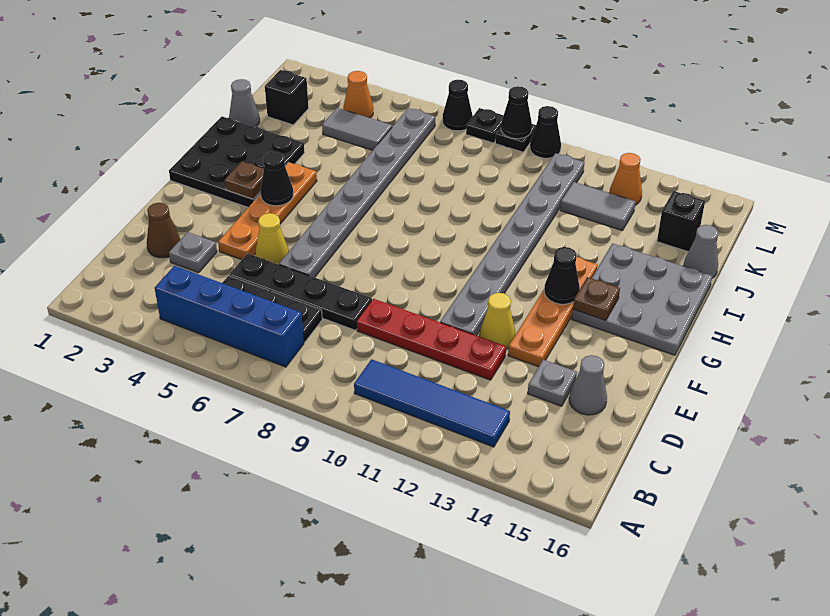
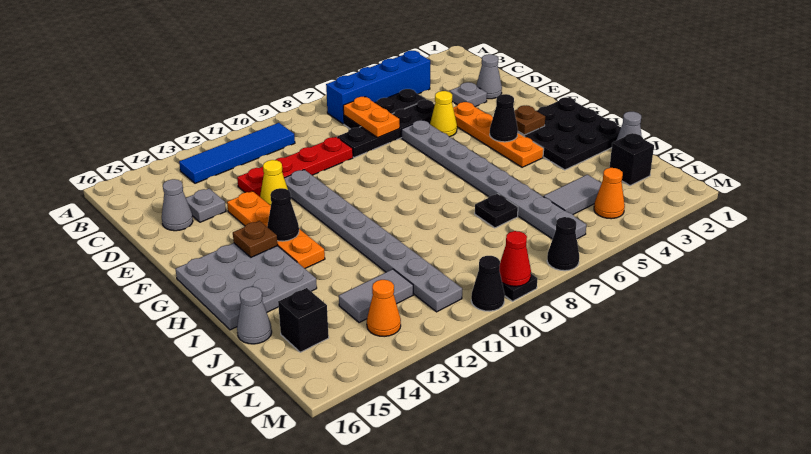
none -> orange plate C7:D7 level 2
brown cone D2 level 1 -> grey cone D2 level 1
black plate M8 level 1 -> black plate J7 level 1
black cone M9 level 2 -> red cone M9 level 2

